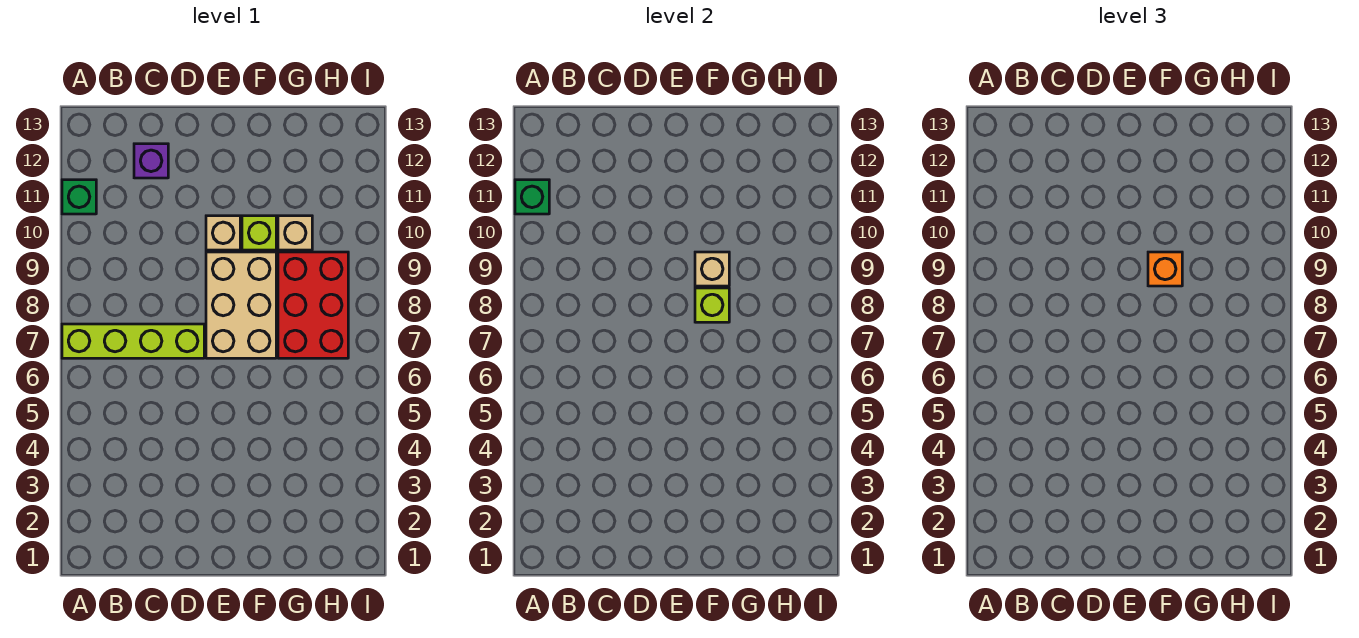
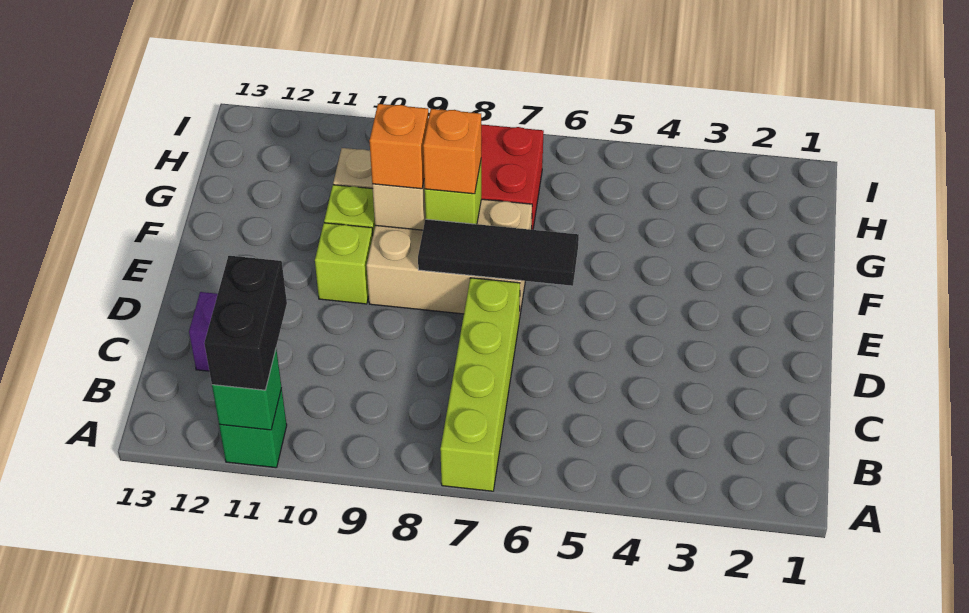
none -> black brick A11:B11 level 3
none -> black tile E6:E8 level 2
tan brick E10 level 1 -> lime brick E10 level 1
none -> orange brick F8 level 3

